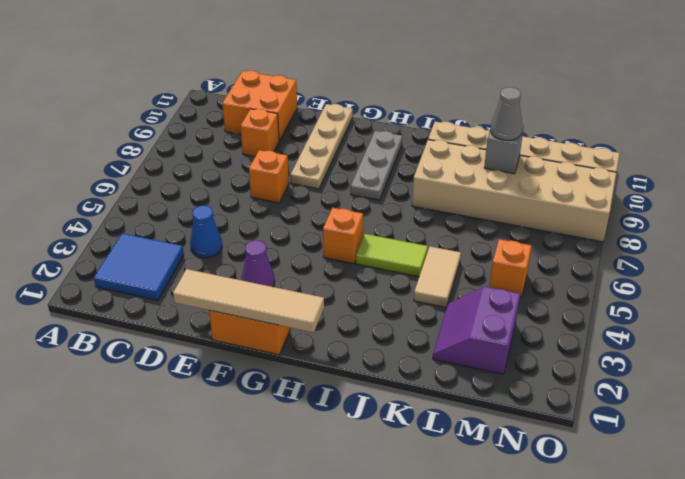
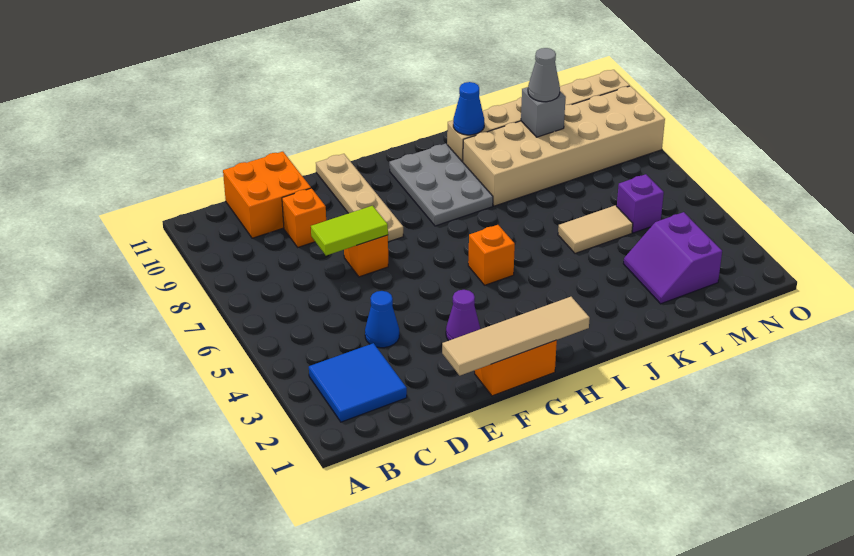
grey plate H8:H10 level 1 -> grey plate H8:I10 level 1
lime tile I5:J5 level 1 -> lime tile D7:E7 level 2
none -> blue cone J10 level 2
tan tile K4:K5 level 1 -> tan tile K5:L5 level 1
orange brick M5 level 1 -> purple brick M5 level 1

